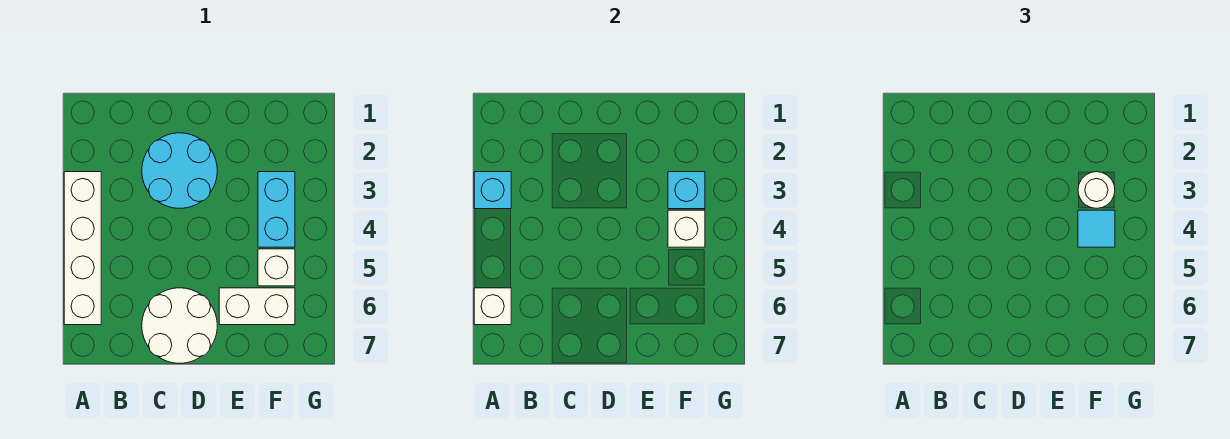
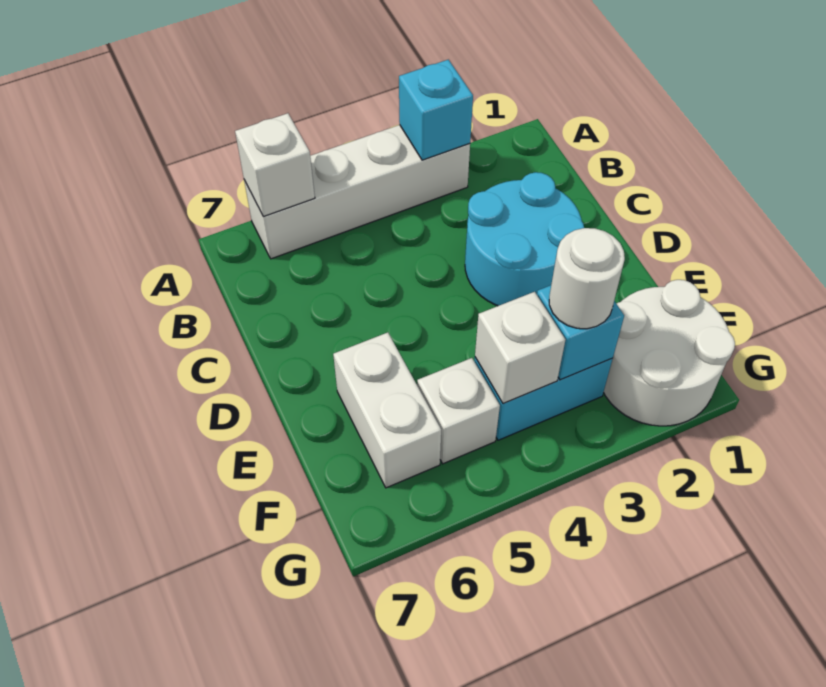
white round brick C6:D7 level 1 -> white round brick F1:G2 level 1
cyan tile F4 level 3 -> none

